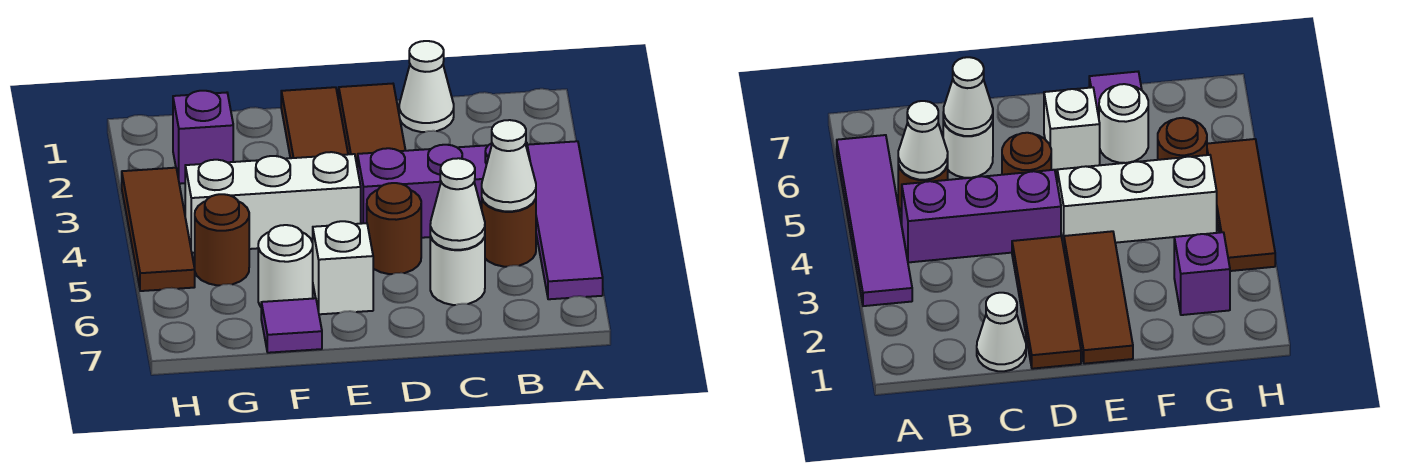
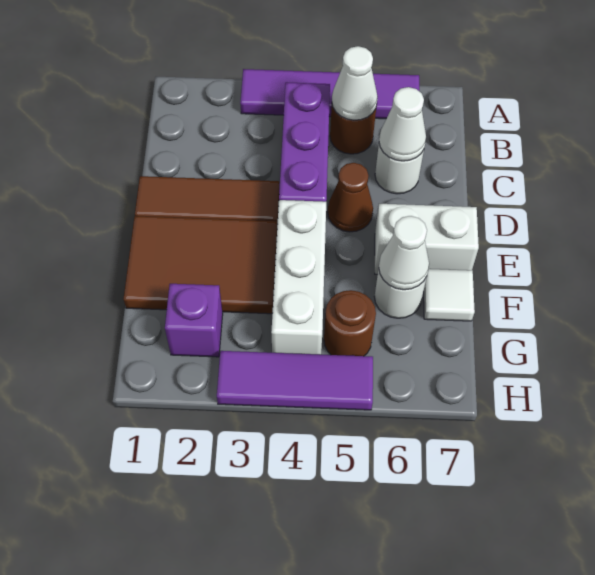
white cone C1 level 1 -> white cone F6 level 2
brown round brick D5 level 1 -> brown cone D5 level 1
brown tile E1:E3 level 1 -> brown tile E1:F3 level 1
white brick E6 level 1 -> white brick E6:E7 level 1
purple tile F7 level 1 -> white tile F7 level 1
brown tile H3:H5 level 1 -> purple tile H3:H5 level 1

